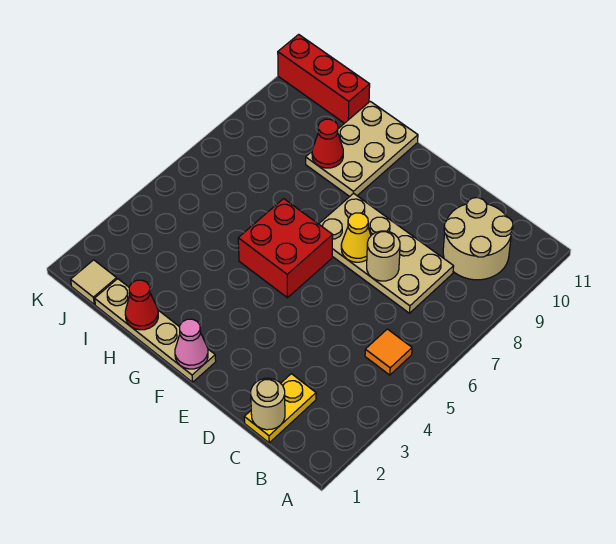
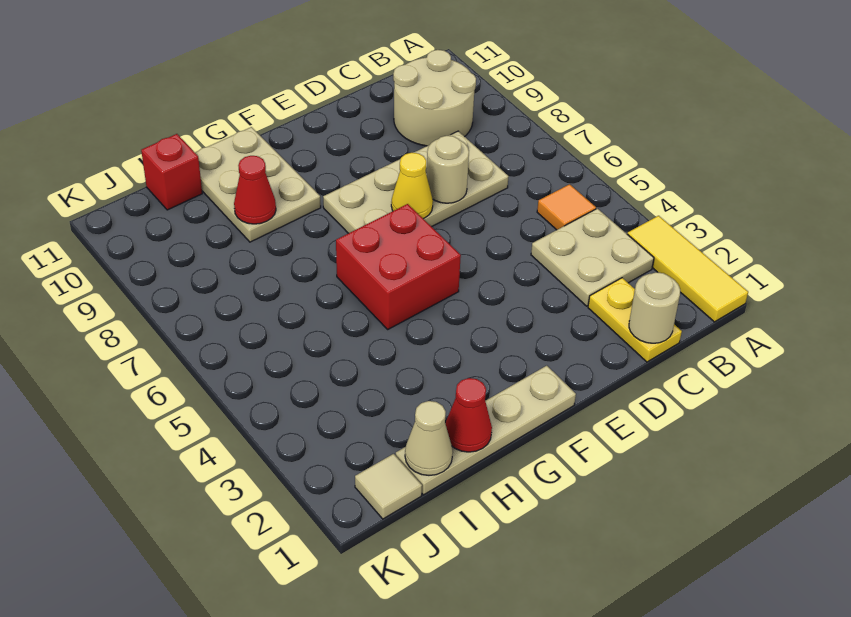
none -> yellow tile A1:A3 level 1
none -> tan plate B3:C4 level 1
pink cone F1 level 2 -> none
none -> tan cone I1 level 2
red brick I11:K11 level 1 -> red brick I11 level 1

